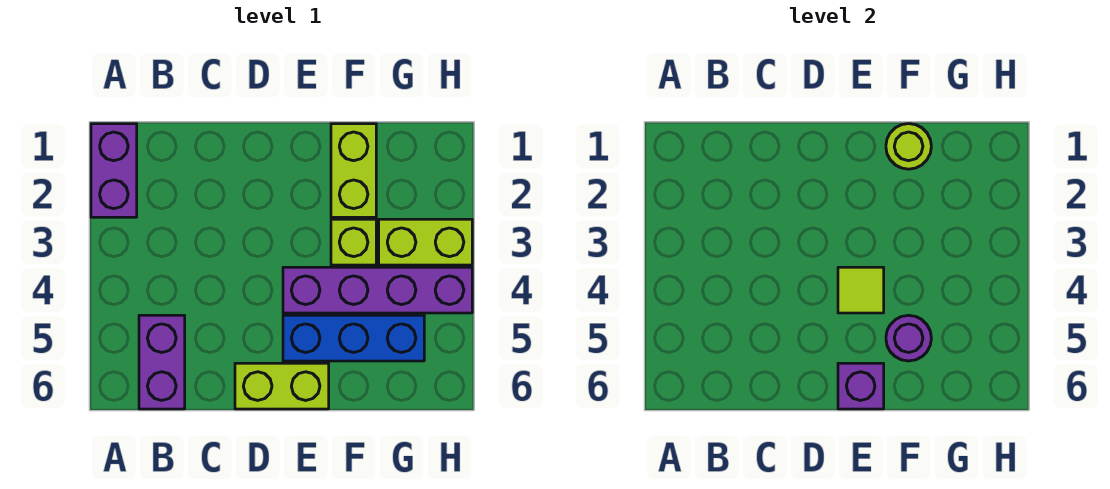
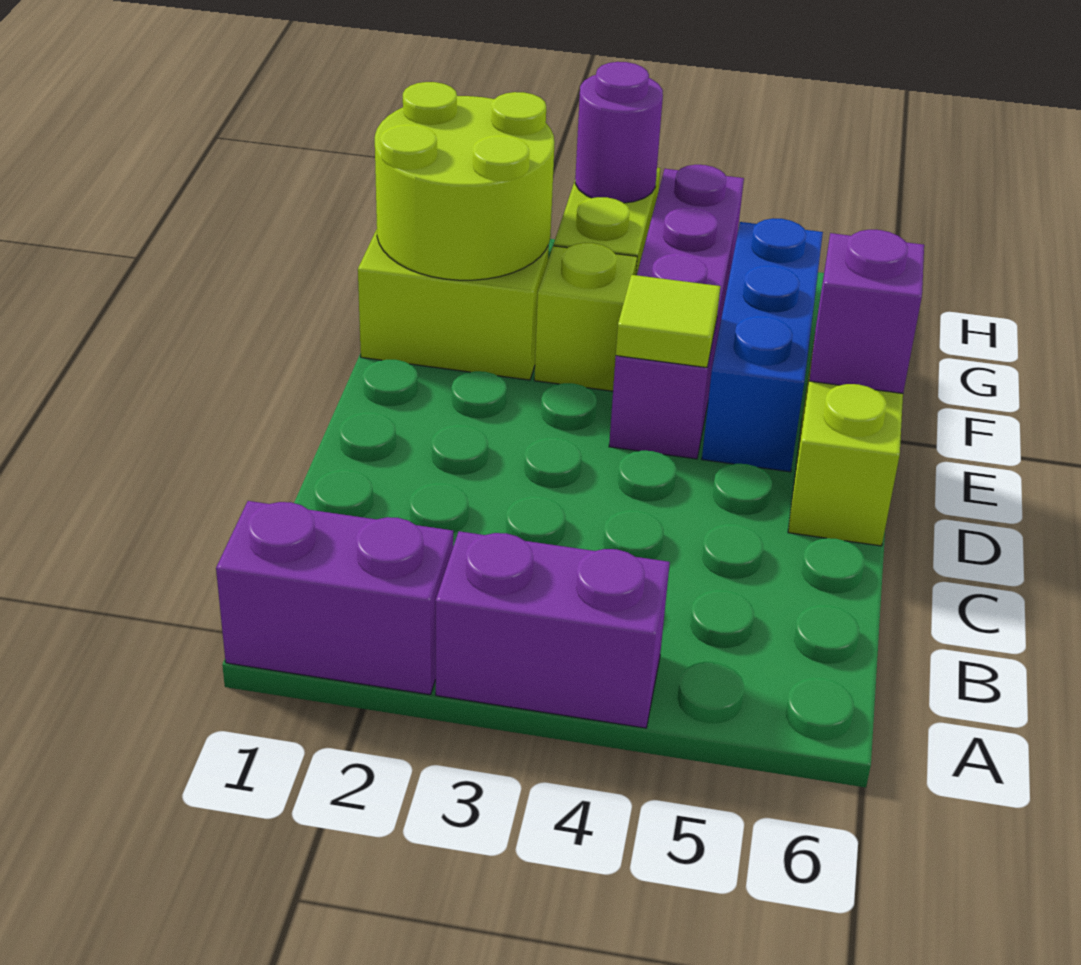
purple brick B5:B6 level 1 -> purple brick A3:A4 level 1
lime round brick F1 level 2 -> lime round brick F1:G2 level 2
purple round brick F5 level 2 -> purple round brick H3 level 2

